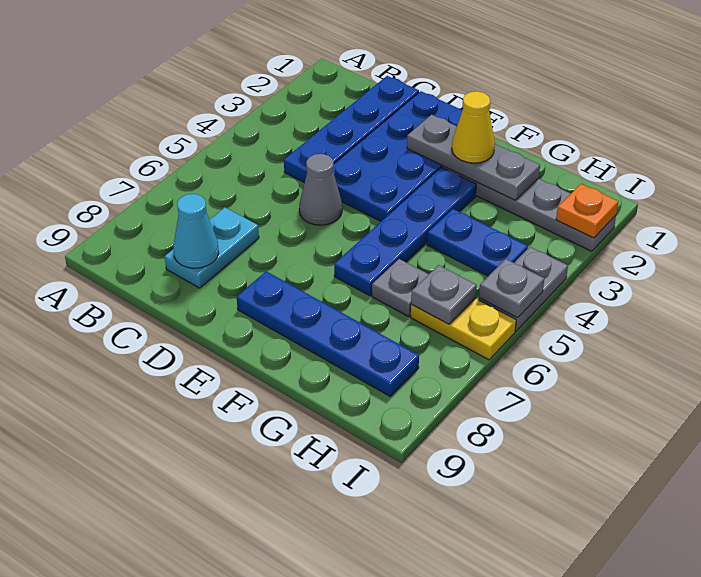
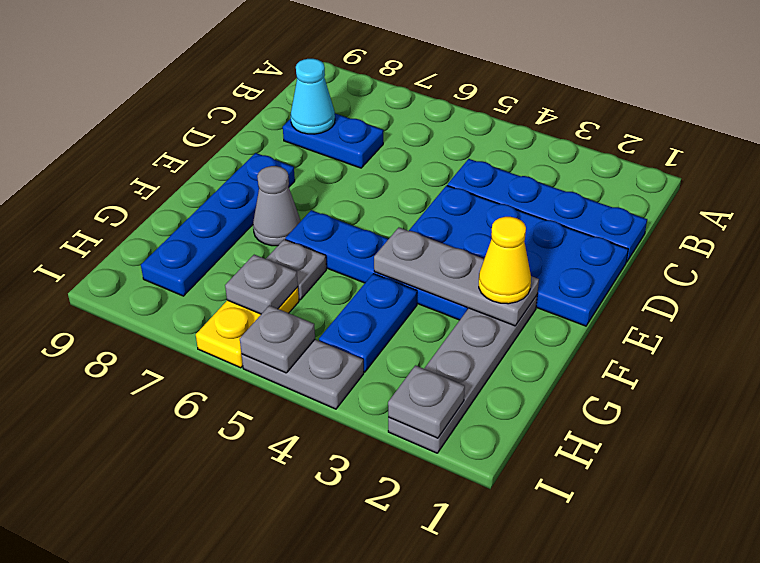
cyan plate C7:C8 level 1 -> blue plate C7:C8 level 1
grey cone D5 level 1 -> grey cone F7 level 1
grey plate E2:G2 level 2 -> grey plate F2:F4 level 2
orange plate I2 level 2 -> grey plate I2 level 2

